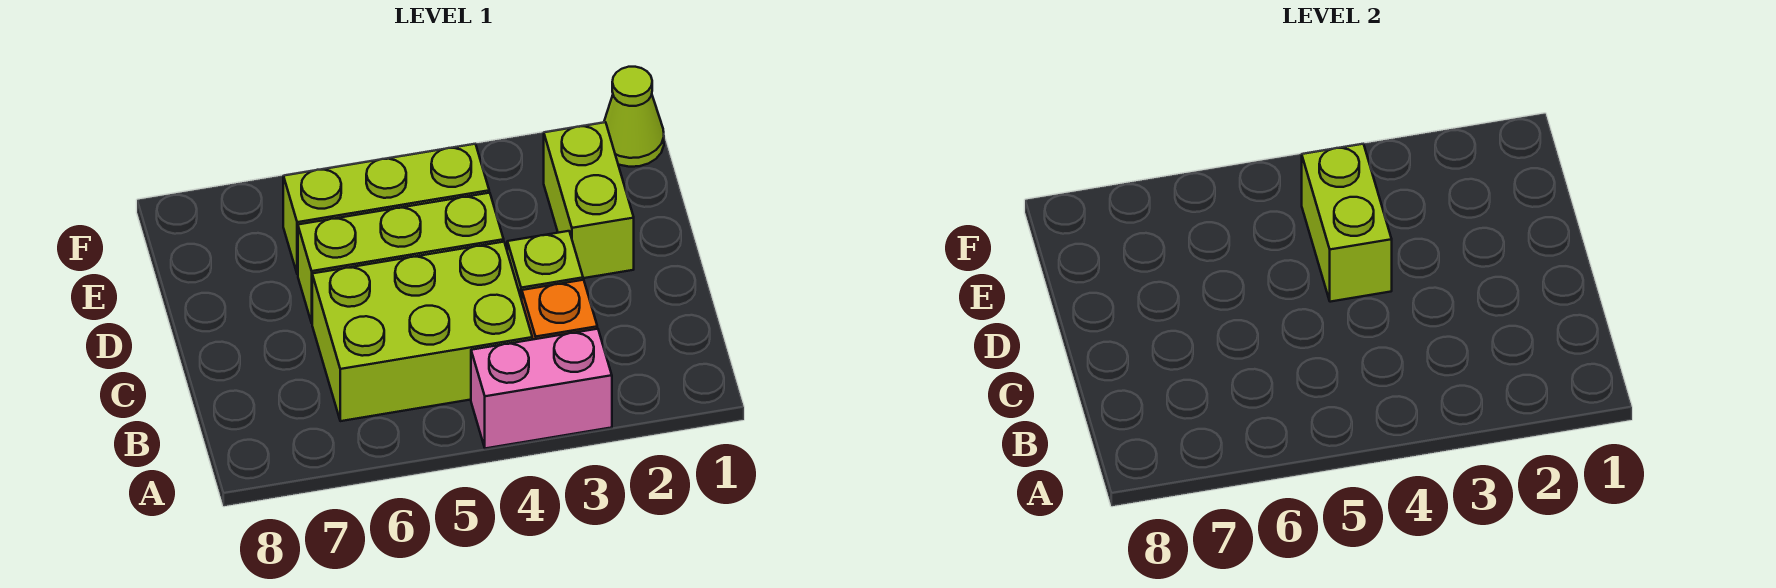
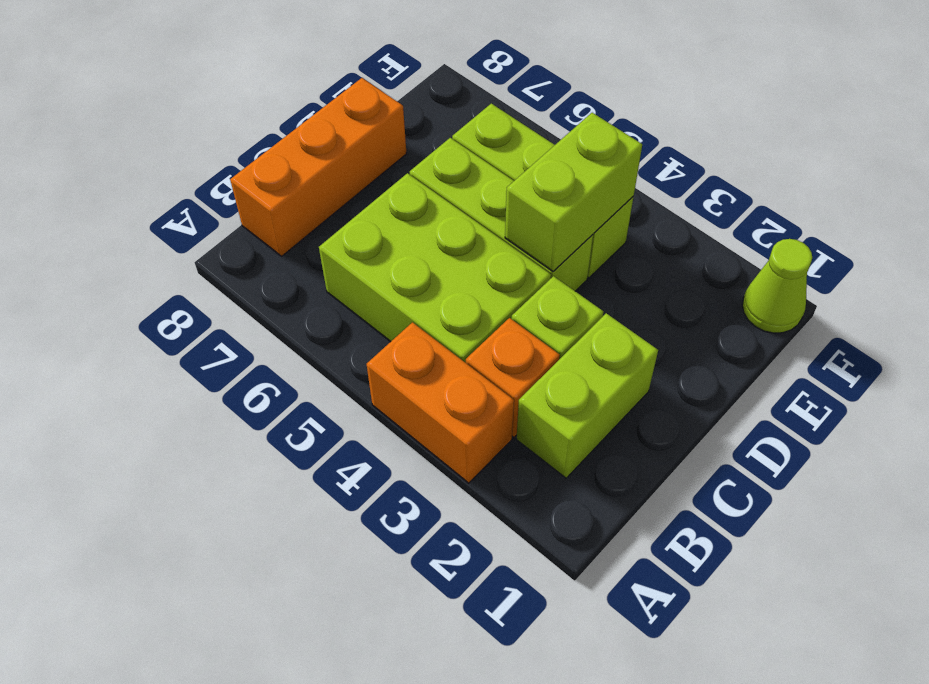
pink brick A3:A4 level 1 -> orange brick A3:A4 level 1
none -> orange brick B8:D8 level 1
lime brick D2:E2 level 1 -> lime brick B2:C2 level 1

